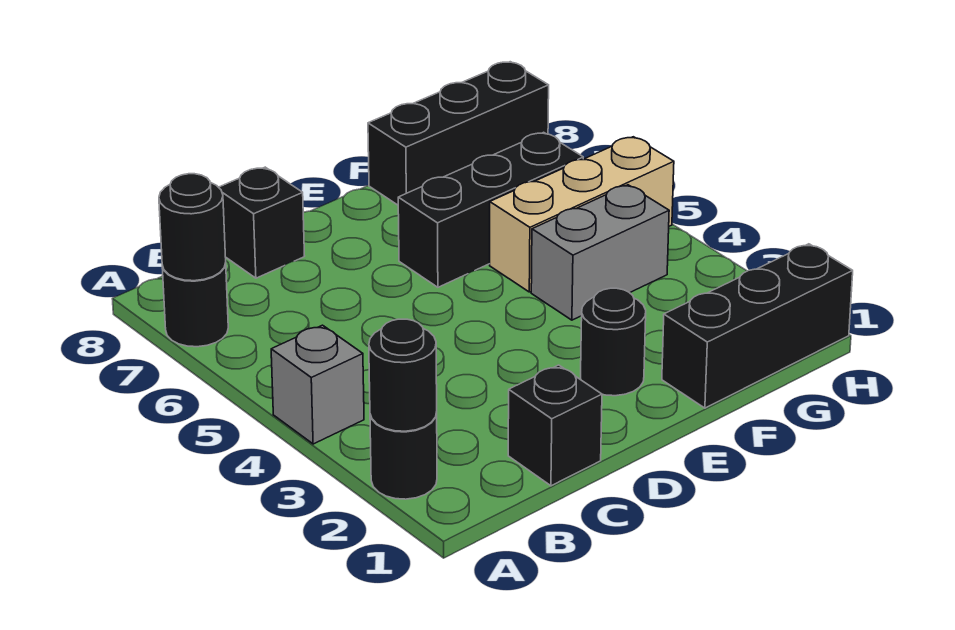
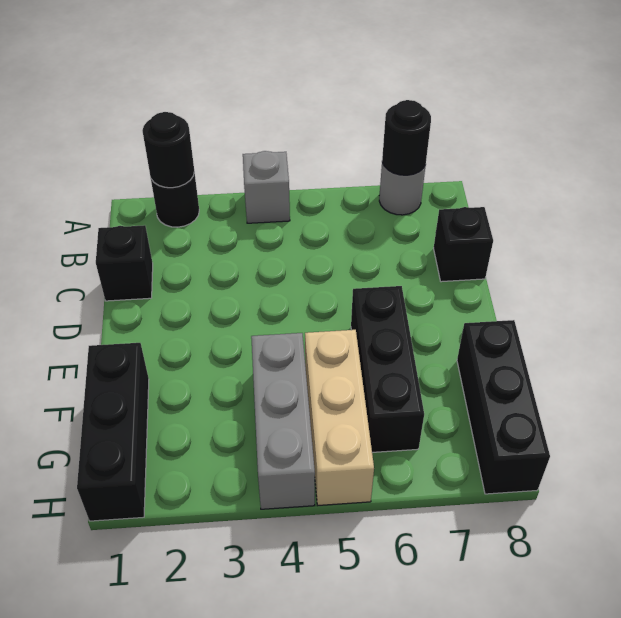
black round brick A7 level 1 -> grey round brick A7 level 1
black round brick E2 level 1 -> none
grey brick F4:G4 level 1 -> grey brick F4:H4 level 1

